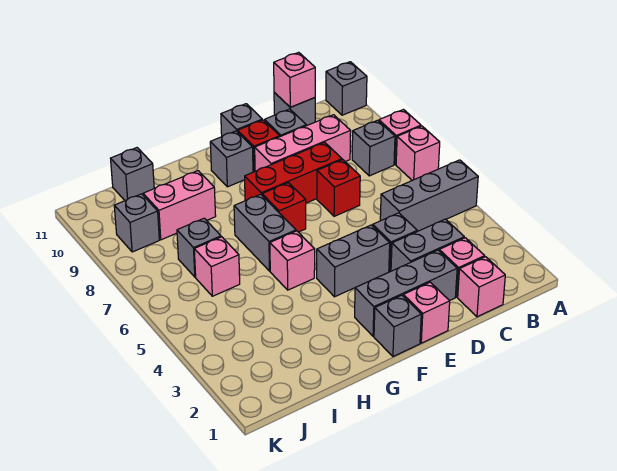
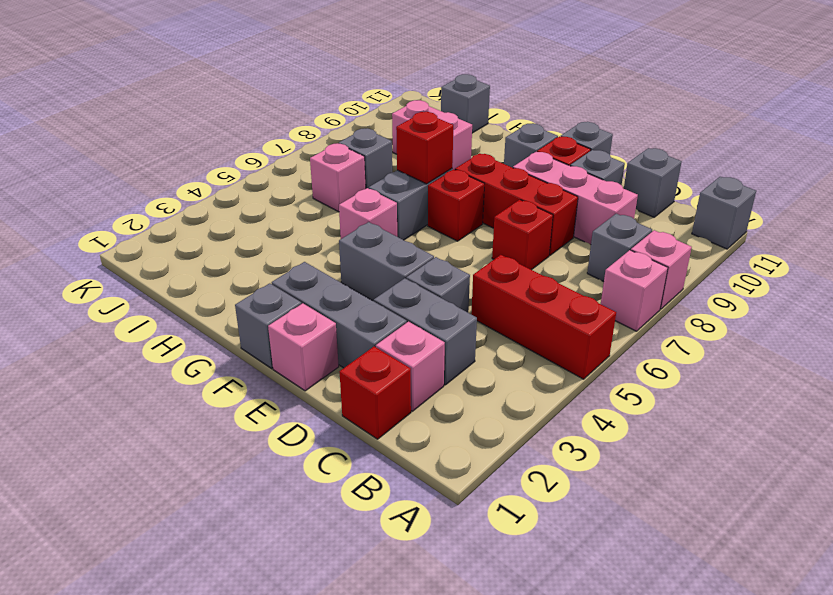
grey brick A5:C5 level 1 -> red brick A5:C5 level 1
pink brick C1 level 1 -> red brick C1 level 1
pink brick C11 level 2 -> none
none -> red brick G7 level 2
grey brick J9 level 1 -> none

